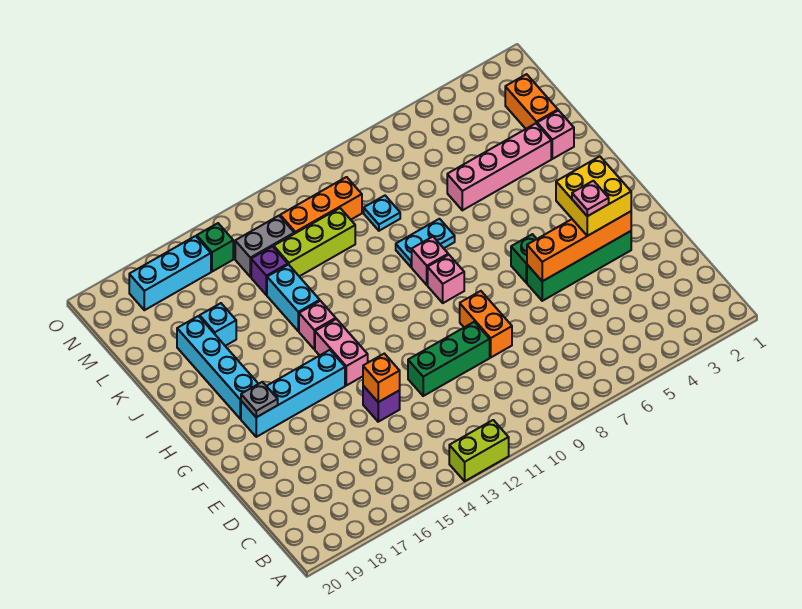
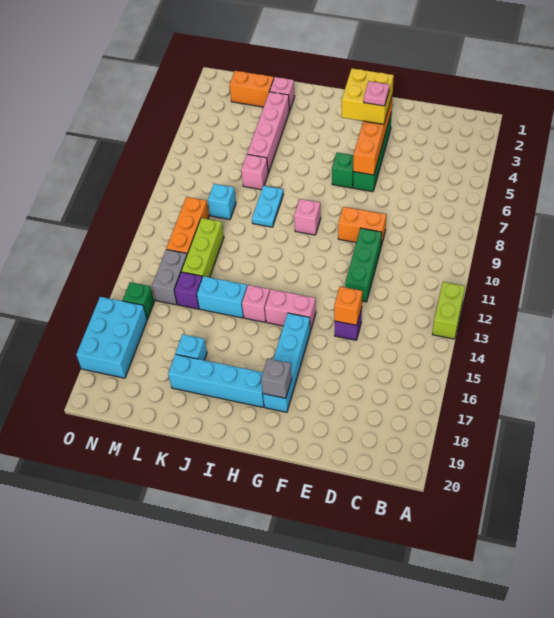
grey plate G18 level 2 -> grey brick G18 level 2
pink brick I9 level 1 -> pink brick K7 level 1
cyan plate L9 level 1 -> cyan brick L9 level 1
cyan brick N16:N18 level 1 -> cyan brick N16:O18 level 1

